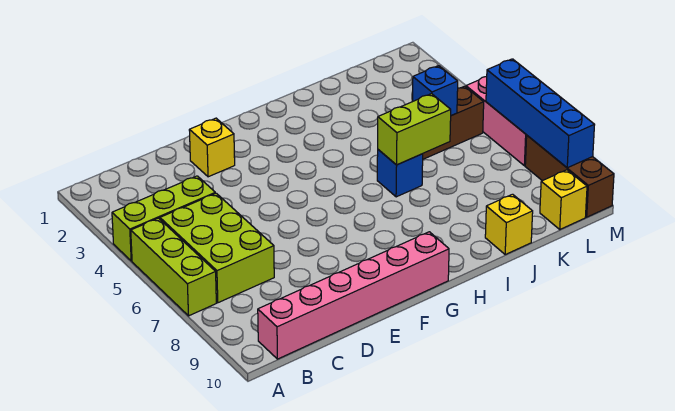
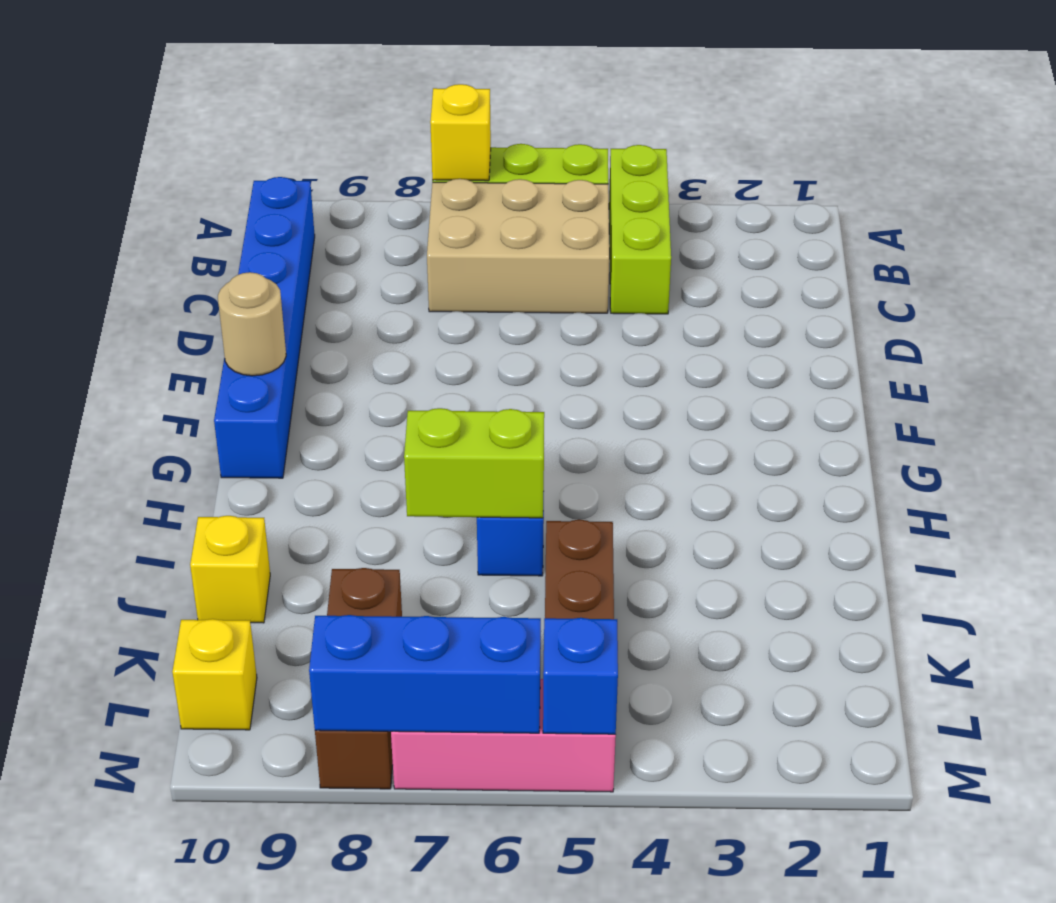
lime brick B5:C7 level 1 -> tan brick B5:C7 level 1
pink brick B10:G10 level 1 -> blue brick B10:G10 level 1
yellow brick E2 level 1 -> yellow brick A7 level 2
none -> tan round brick F10 level 2
lime brick I6:J6 level 2 -> lime brick I6:I7 level 2
blue brick K5 level 2 -> blue brick M5 level 2
blue brick M6:M9 level 2 -> blue brick M6:M8 level 2
brown brick M8:M10 level 1 -> brown brick K8:M8 level 1

